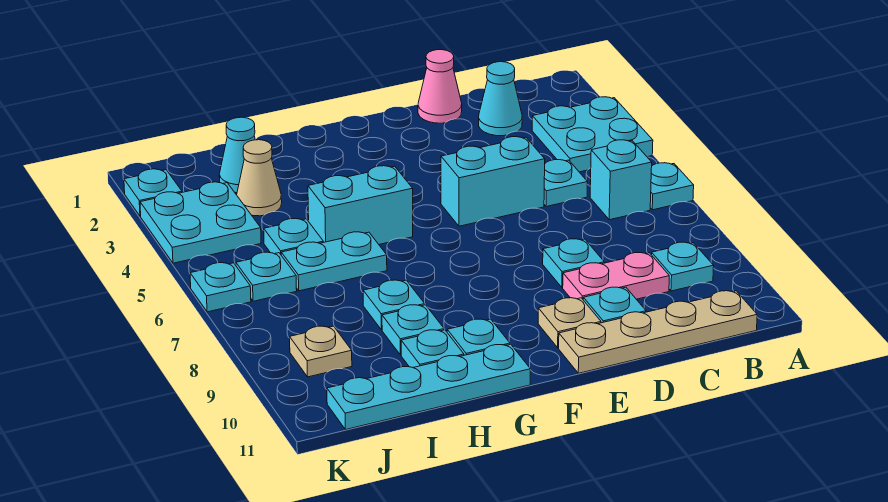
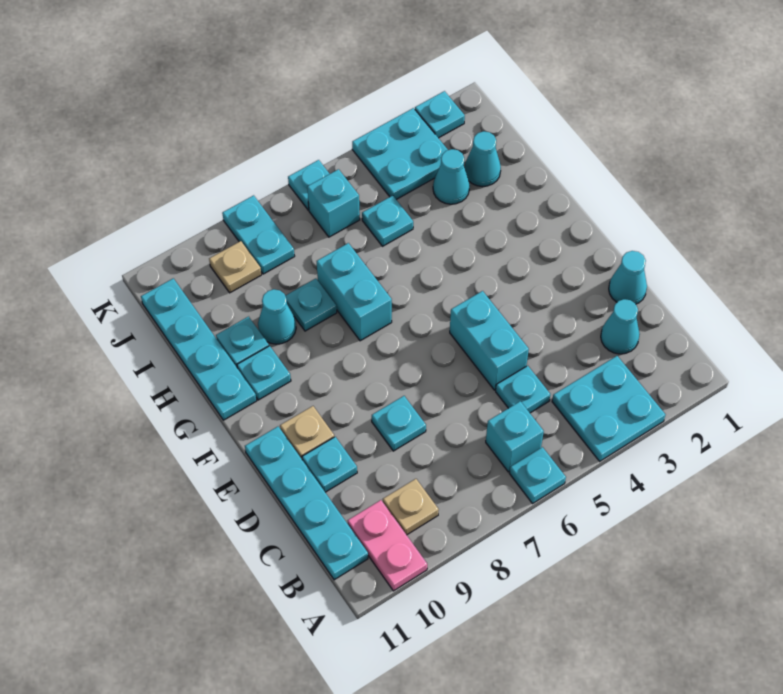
cyan plate B9 level 1 -> tan plate B9 level 1
tan plate B11:E11 level 1 -> cyan plate B11:E11 level 1
pink plate C9:D9 level 1 -> pink plate A10:B10 level 1
pink cone D1 level 1 -> cyan cone D1 level 1
cyan brick G5:H5 level 1 -> cyan brick G7:H7 level 1
cyan plate H6:I6 level 1 -> cyan plate J8:K8 level 1
cyan plate H9 level 1 -> cyan cone H9 level 1
tan cone I3 level 1 -> cyan cone I3 level 1
cyan plate J6 level 1 -> cyan brick J6 level 1

